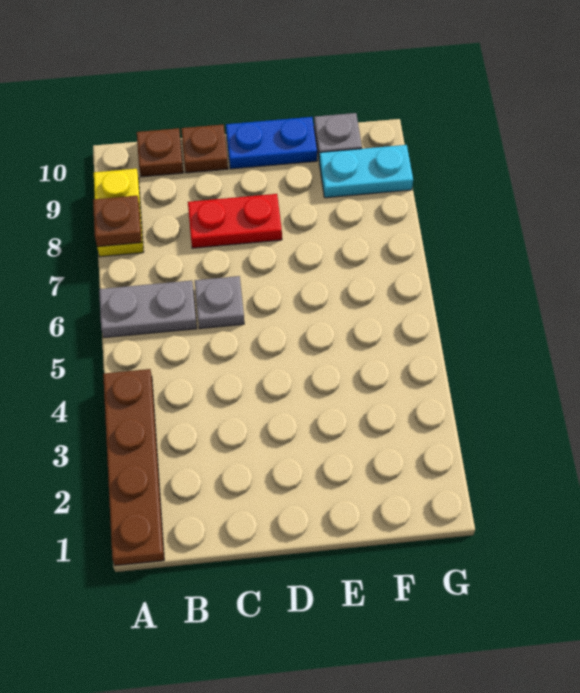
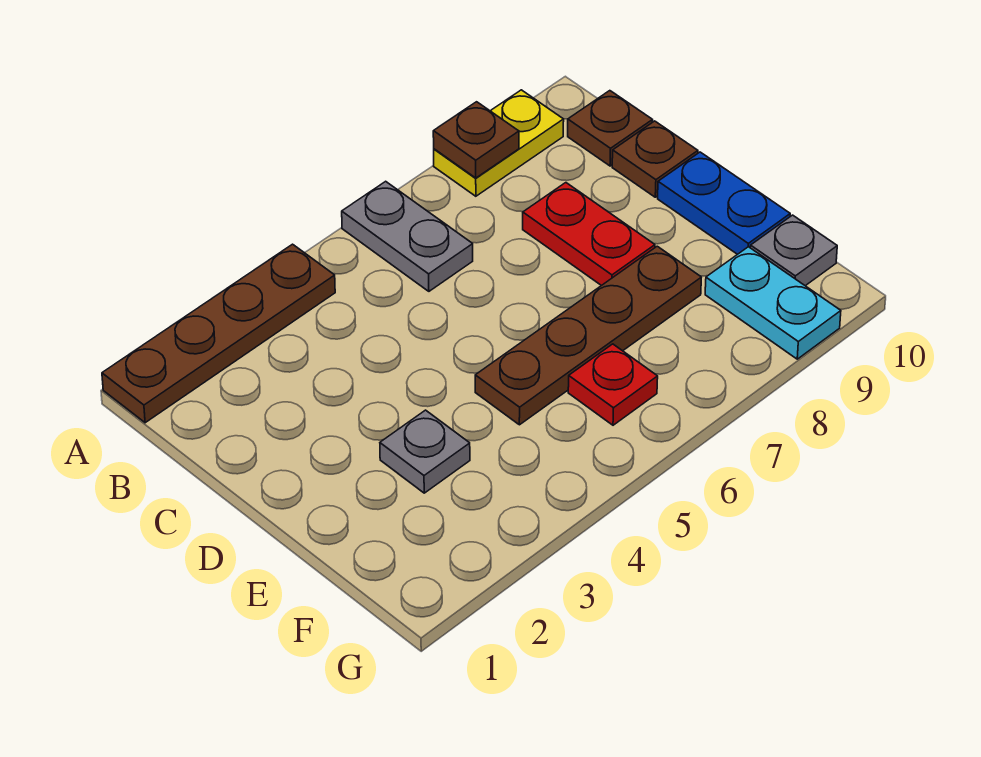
grey plate C6 level 1 -> grey plate E3 level 1
none -> brown plate E5:E8 level 1
none -> red plate F6 level 1

